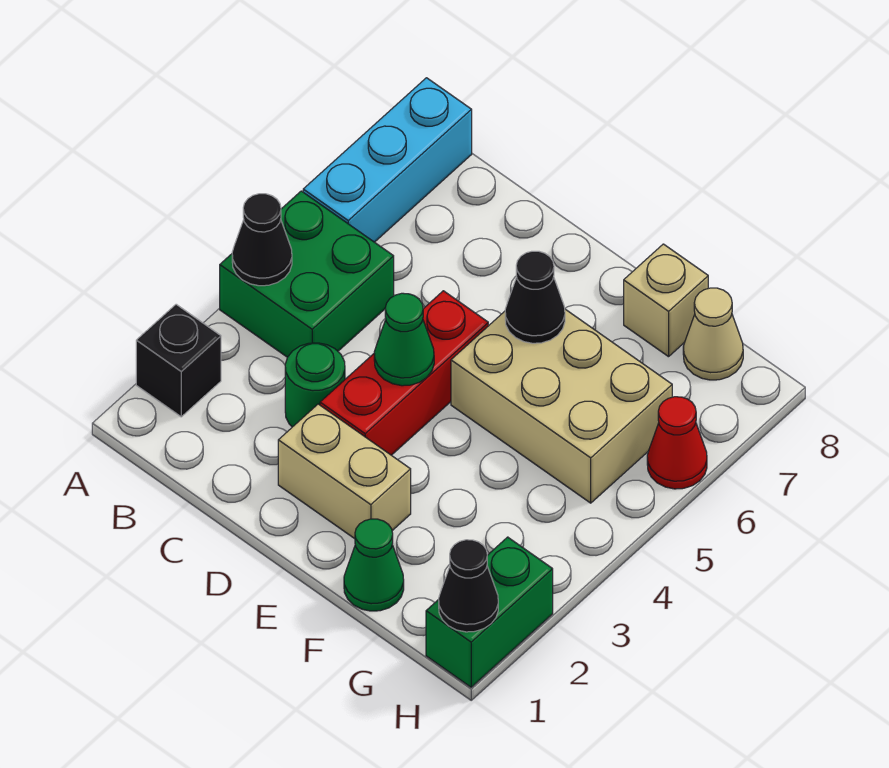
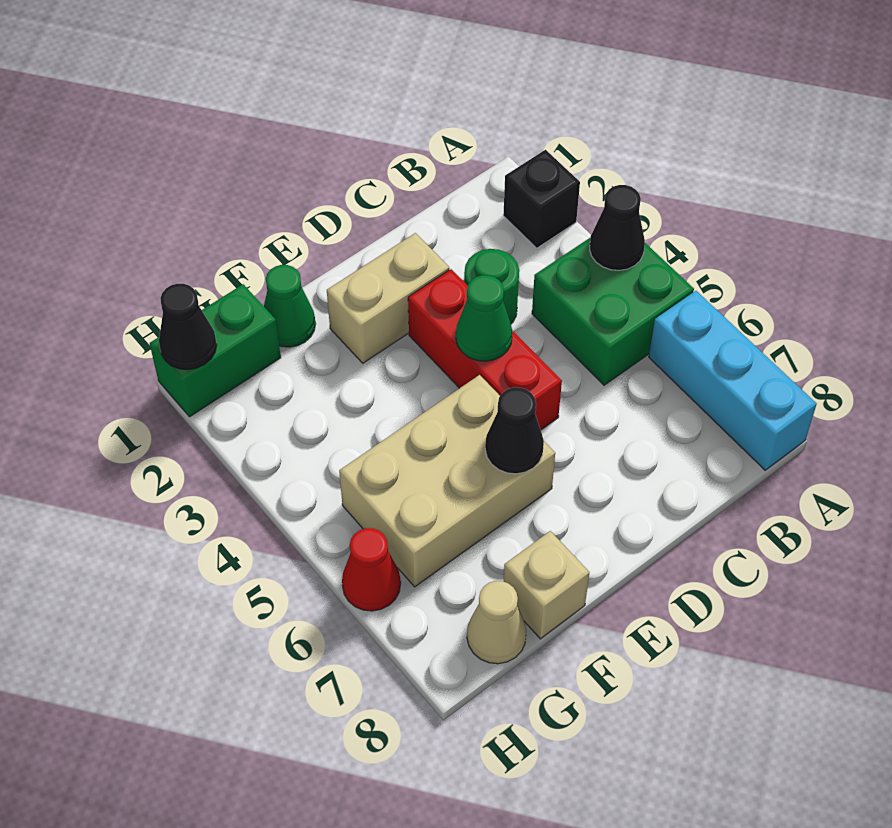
green brick H1:H2 level 1 -> green brick G1:H1 level 1

